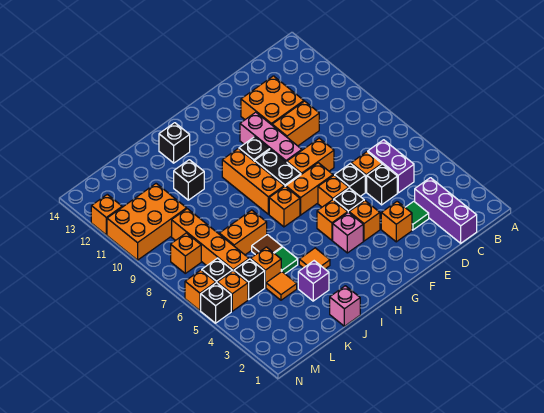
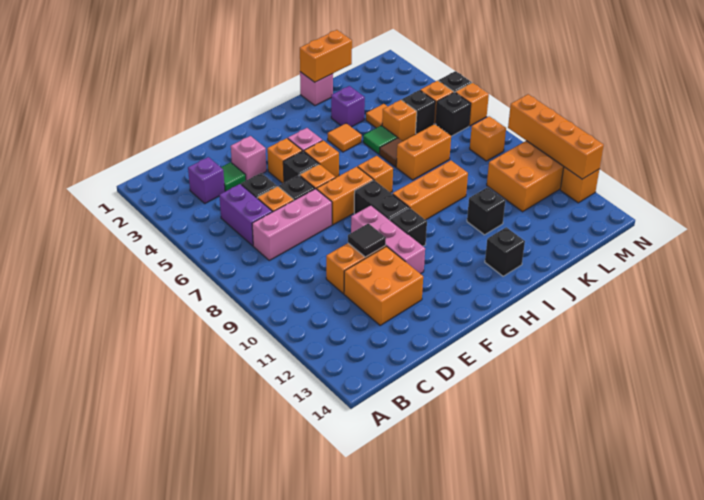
purple brick C1:C3 level 1 -> purple brick C3 level 1
none -> pink brick C7:E7 level 1
orange brick E3 level 1 -> pink brick E3 level 1
orange brick E8:F8 level 1 -> orange brick J1:K1 level 2
none -> black tile E10 level 2
orange brick H8:H10 level 1 -> orange brick H9:J9 level 1
orange brick L6:L9 level 1 -> orange brick N9:N12 level 2

